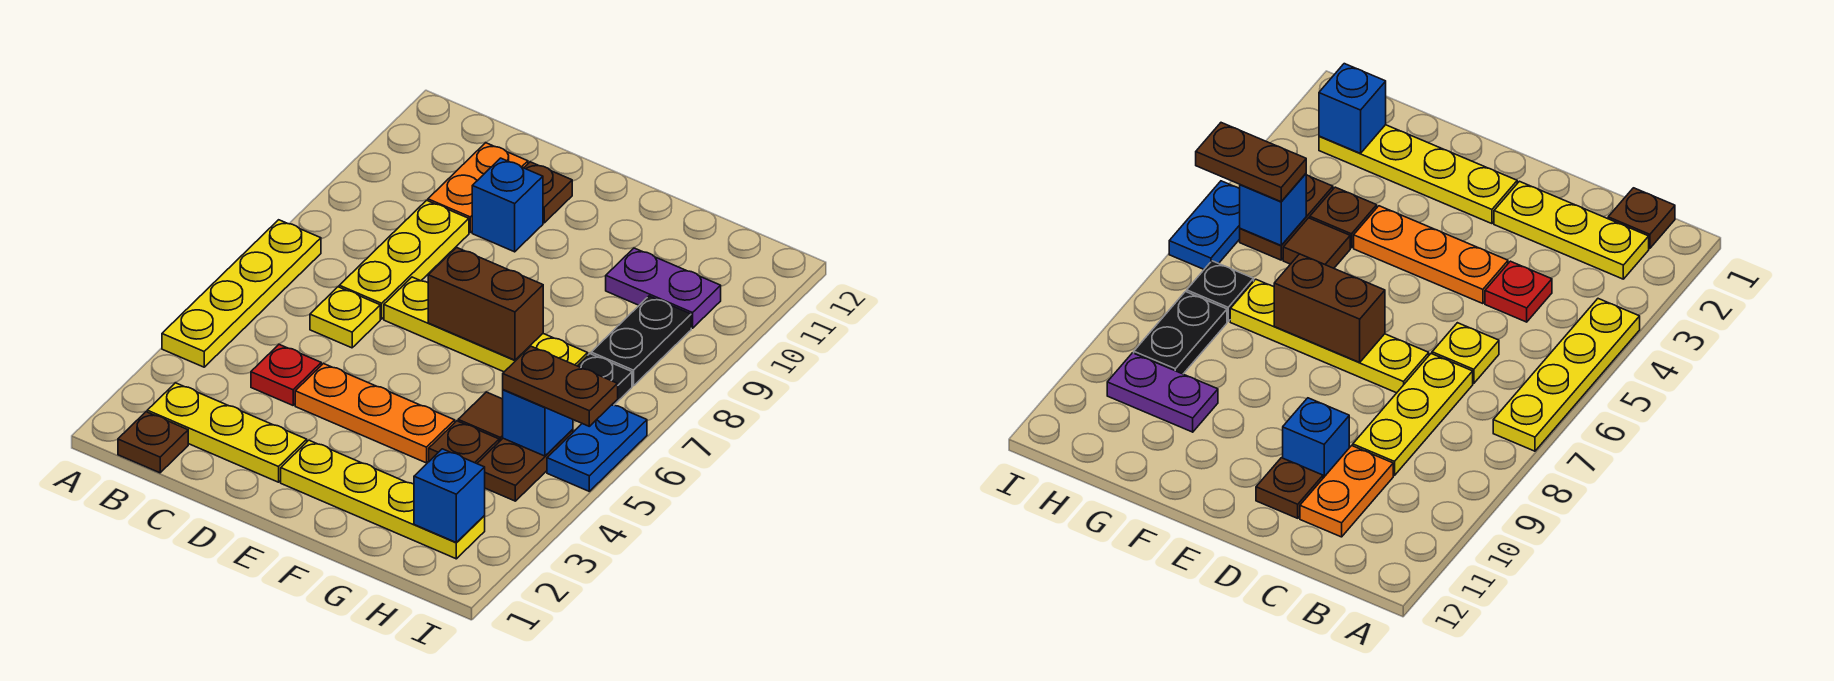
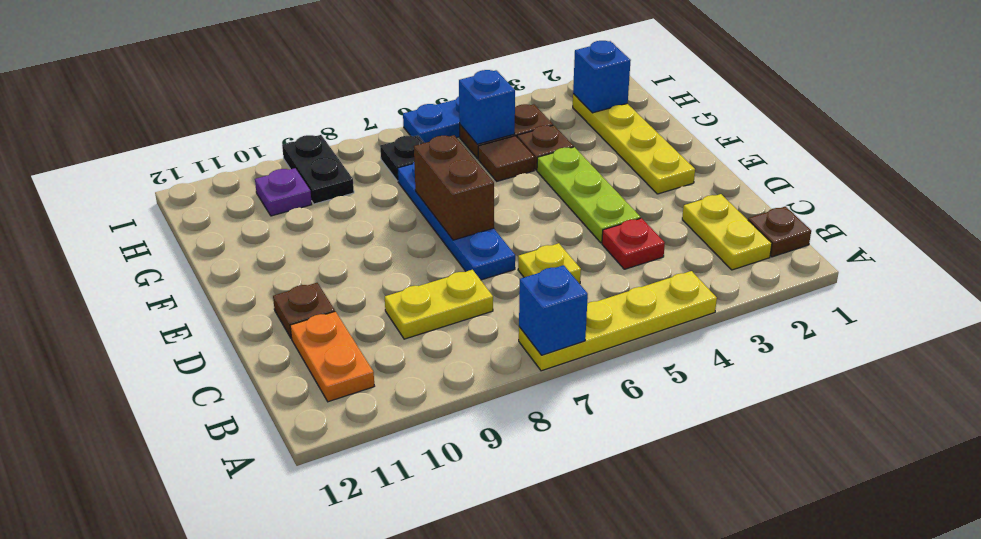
yellow plate B2:D2 level 1 -> yellow plate B2:C2 level 1
yellow plate C7:C9 level 1 -> yellow plate C8:C9 level 1
orange plate C10:C11 level 1 -> orange plate B11:C11 level 1
orange plate D4:F4 level 1 -> lime plate D4:F4 level 1
yellow plate D7:G7 level 1 -> blue plate D7:G7 level 1
blue brick D10 level 1 -> blue brick A7 level 2
purple plate G10:H10 level 1 -> purple plate H10 level 1
brown plate H5:I5 level 3 -> none
black plate H8:H9 level 1 -> black plate H9:I9 level 1

